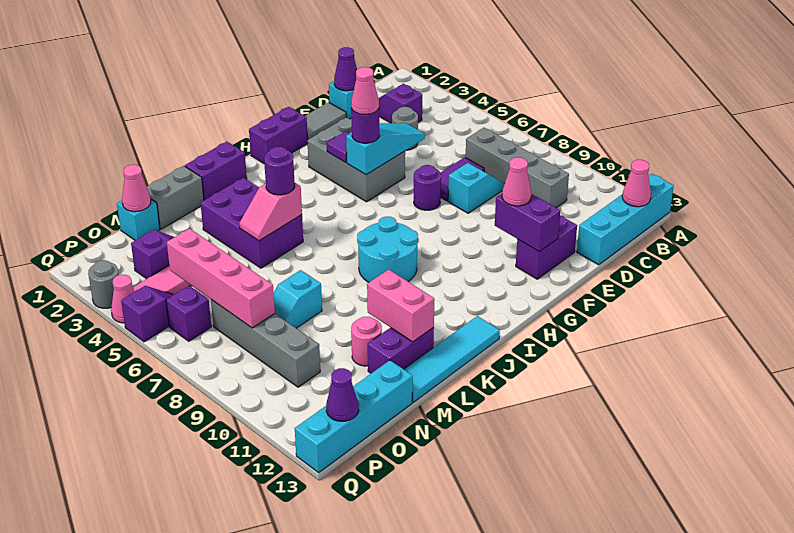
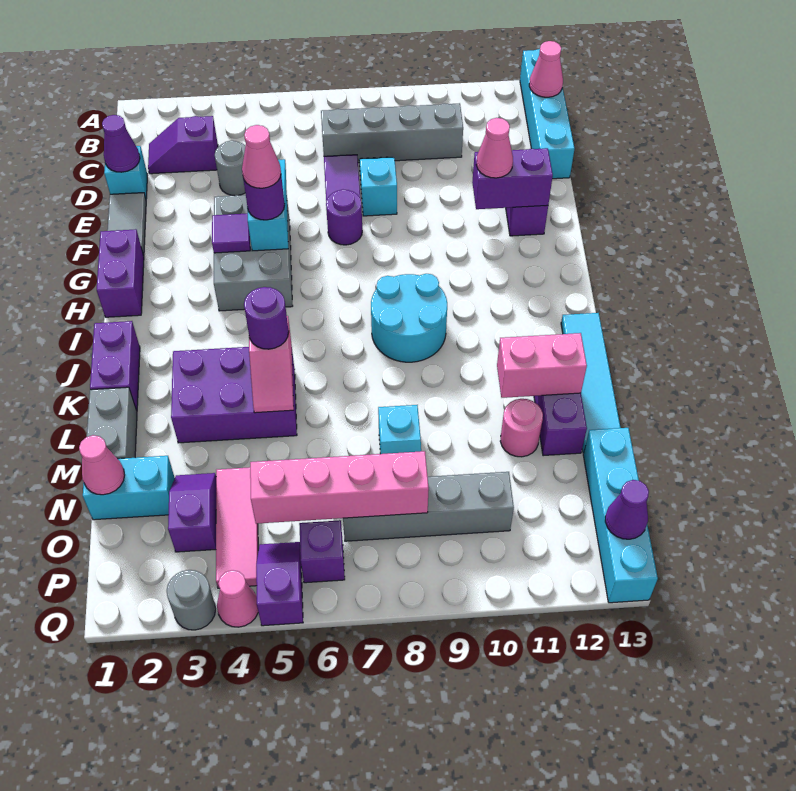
grey brick F3:G5 level 1 -> grey brick F4:H5 level 1
cyan brick N1 level 1 -> cyan brick N1:N2 level 1

